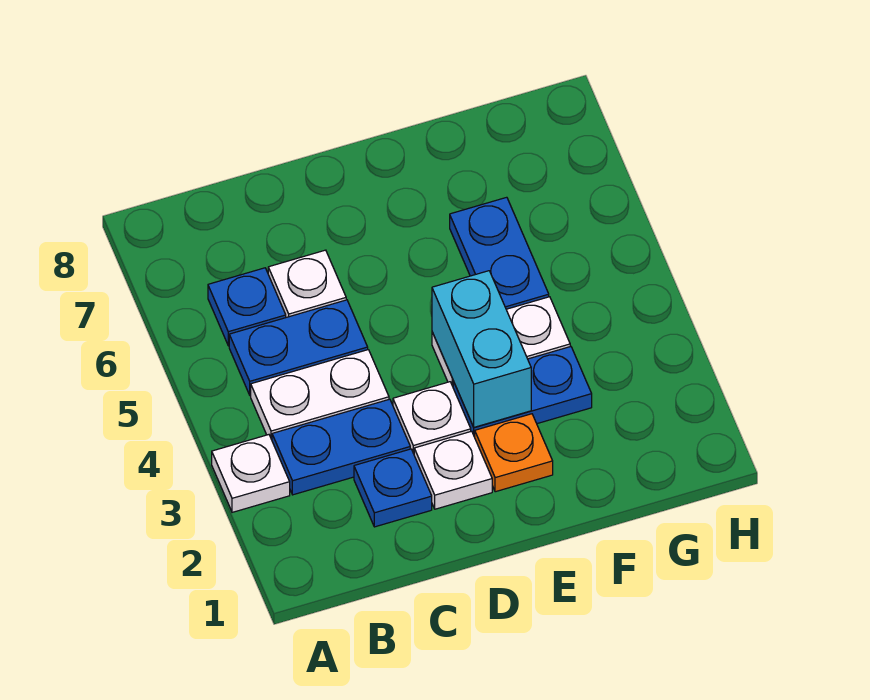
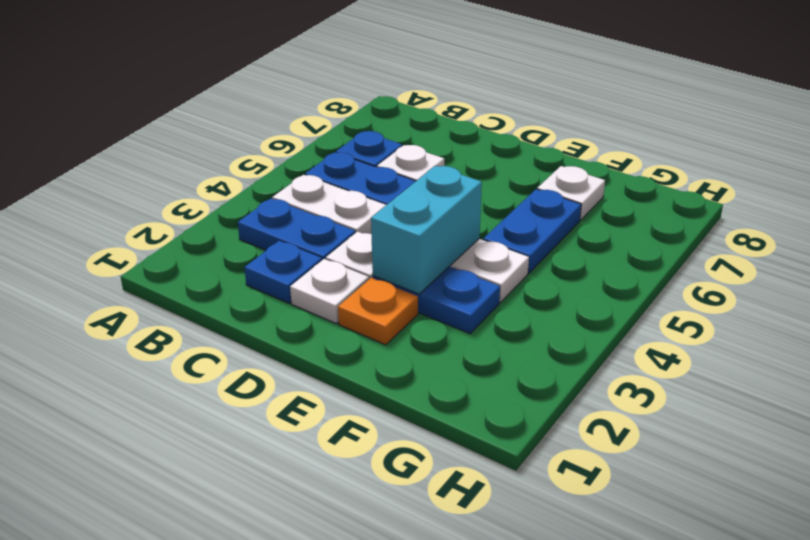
white plate A3 level 1 -> white plate F7 level 1

